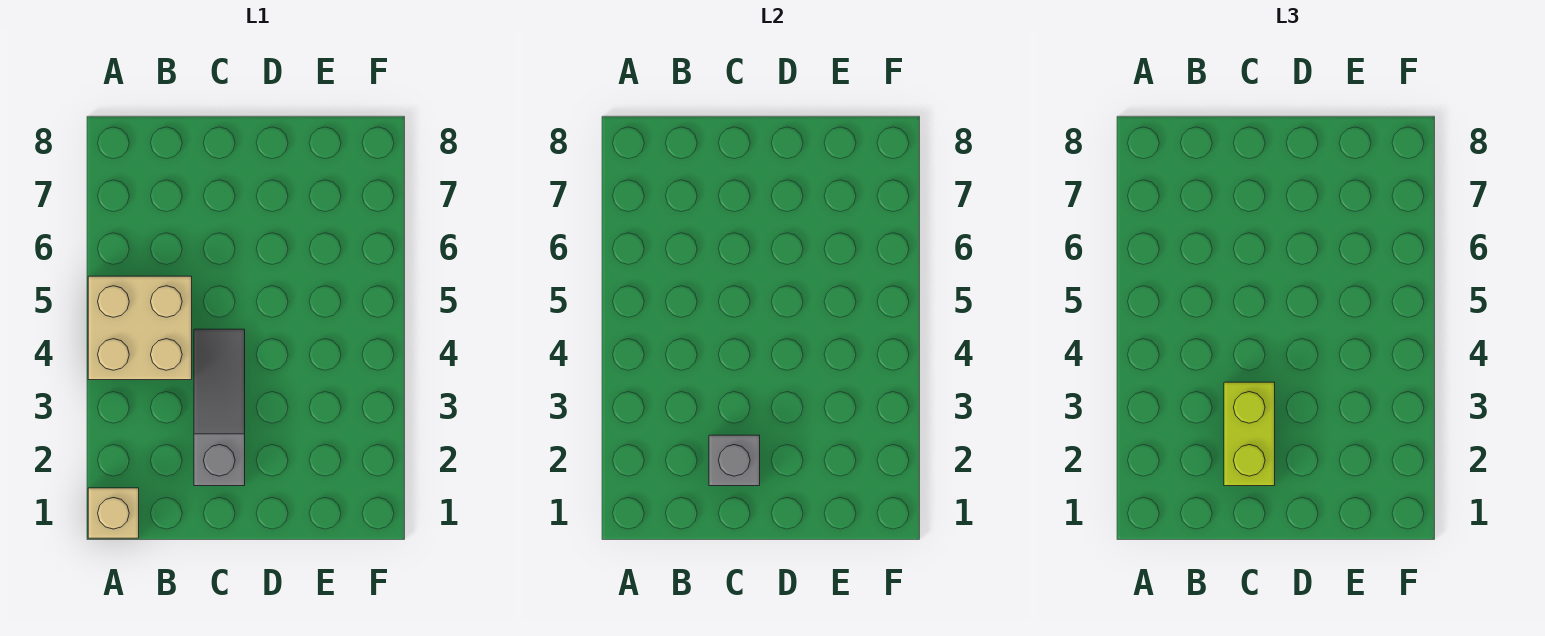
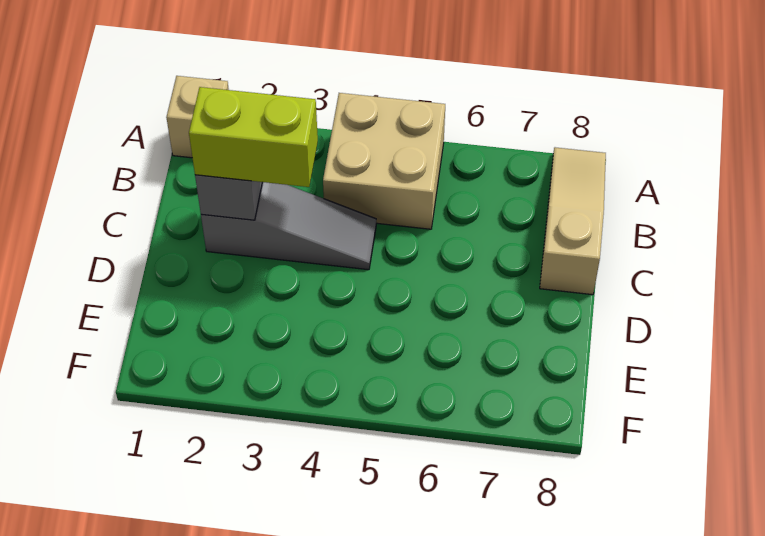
none -> tan slope A8:C8 level 1 top C

